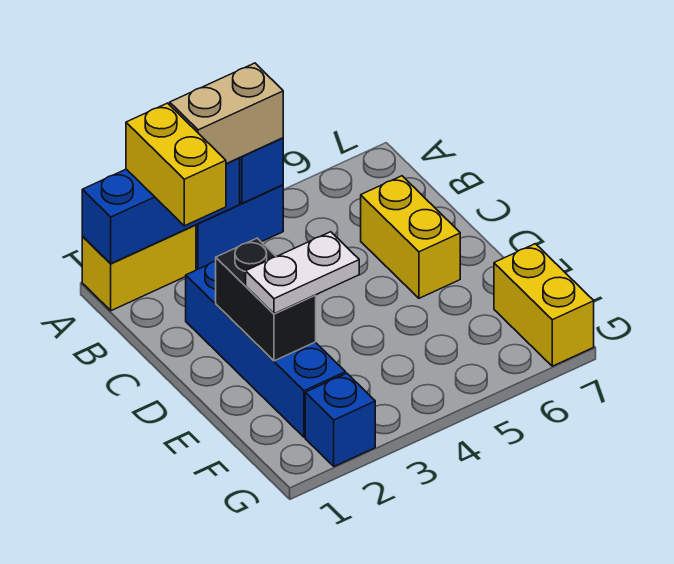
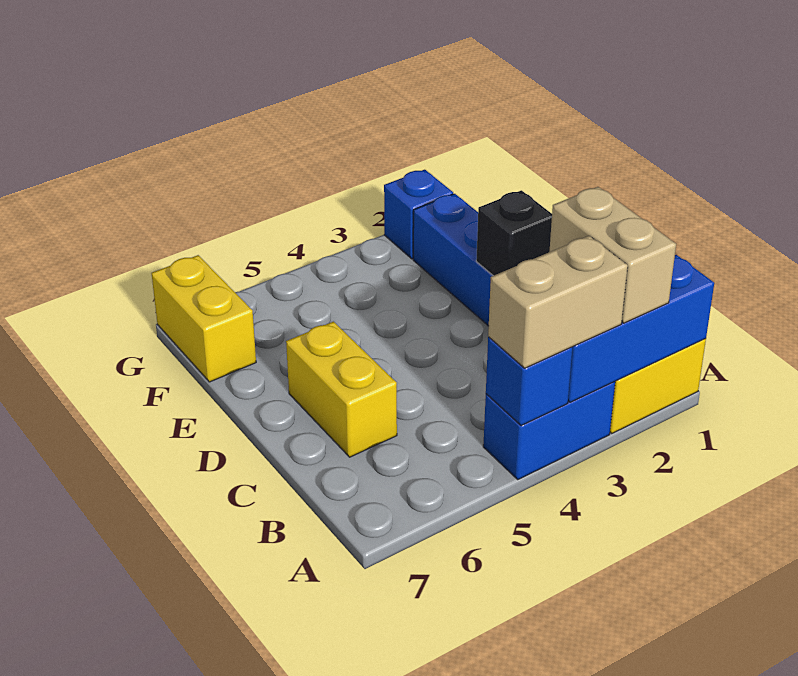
yellow brick A2:B2 level 3 -> tan brick A2:B2 level 3
black brick D2:E2 level 2 -> black brick D2 level 2
white plate E2:E3 level 3 -> none

